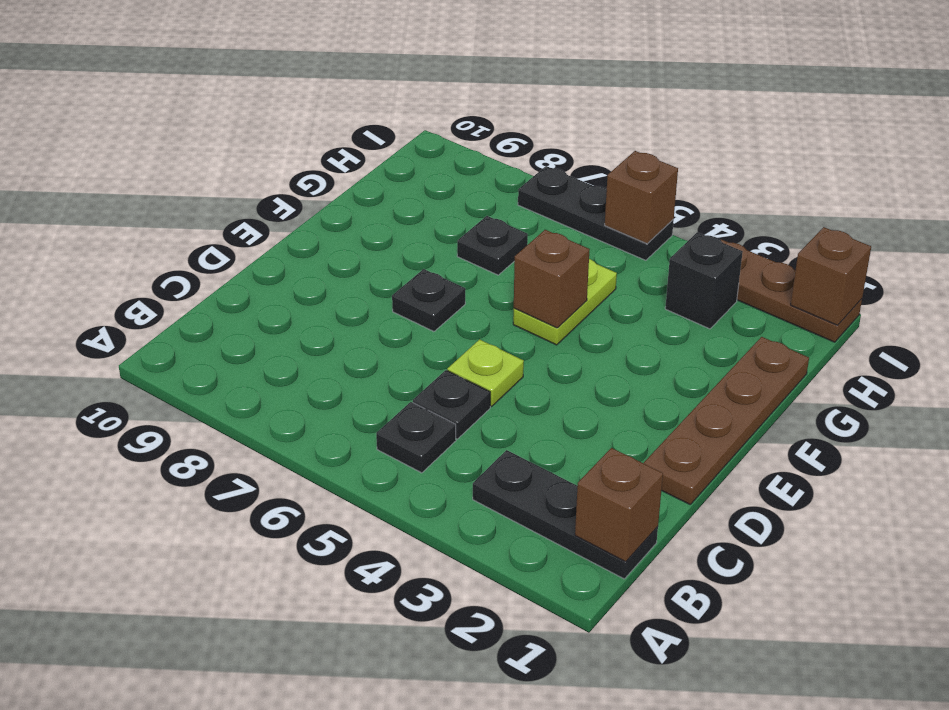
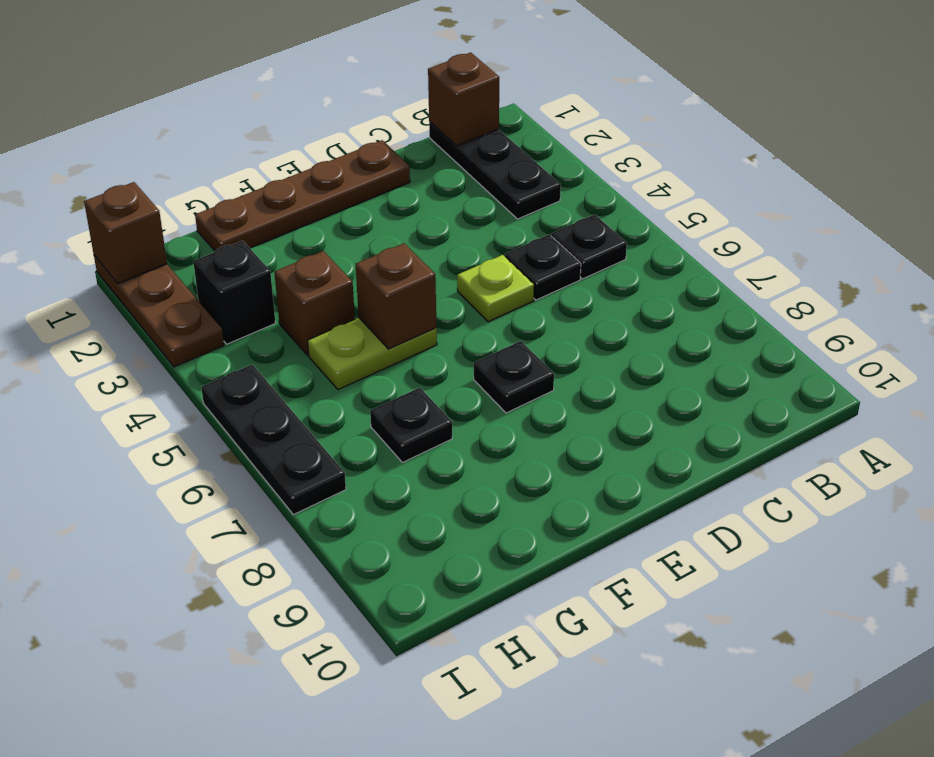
brown brick I5 level 2 -> brown brick G4 level 1

